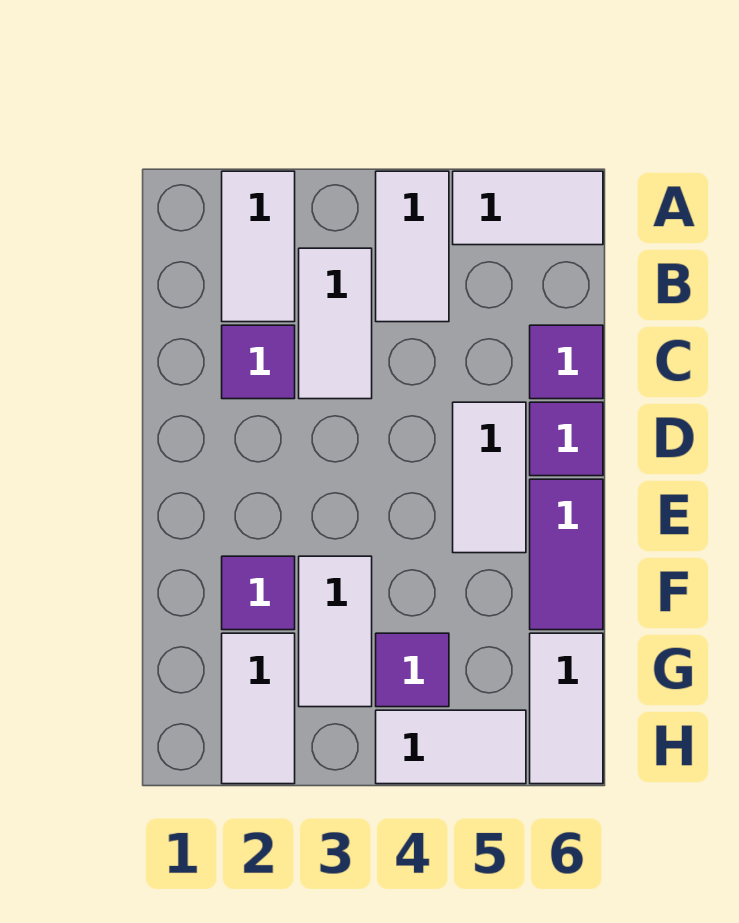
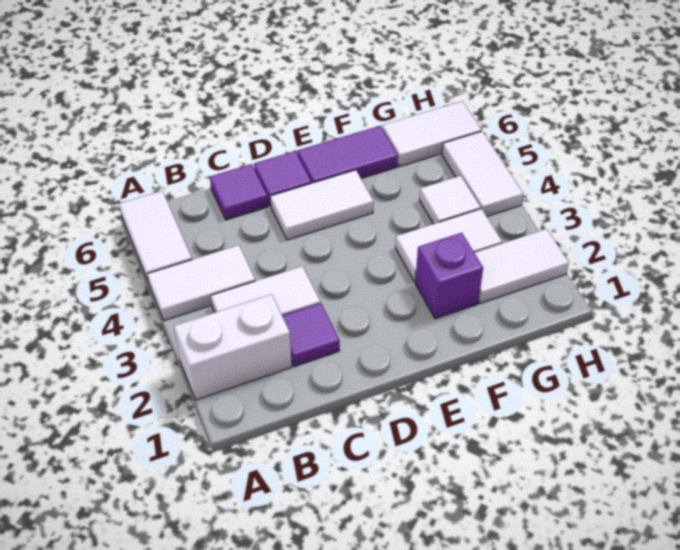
white tile A2:B2 level 1 -> white brick A2:B2 level 1
purple tile F2 level 1 -> purple brick F2 level 1
purple tile G4 level 1 -> white tile G4 level 1

